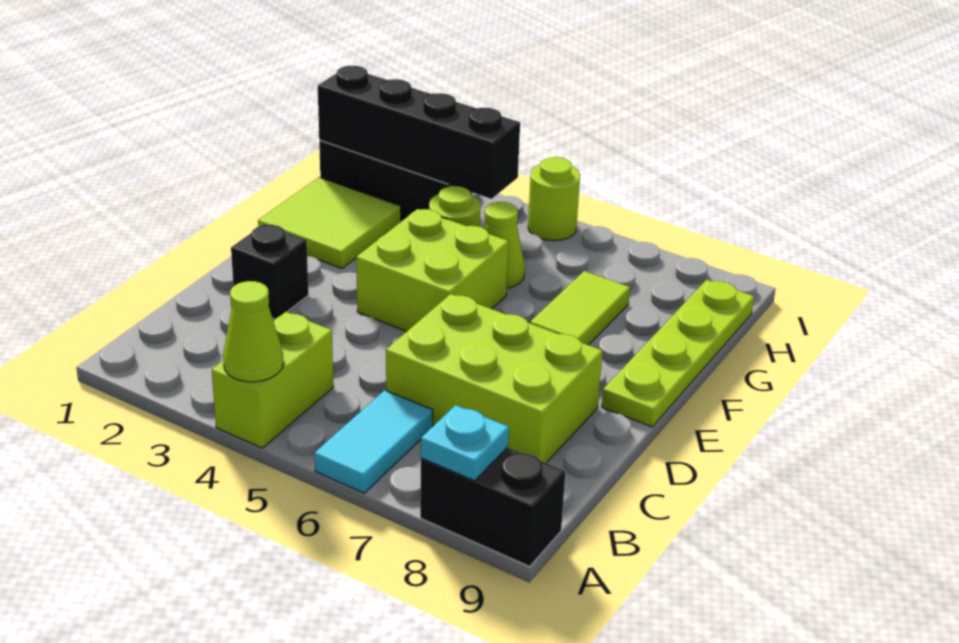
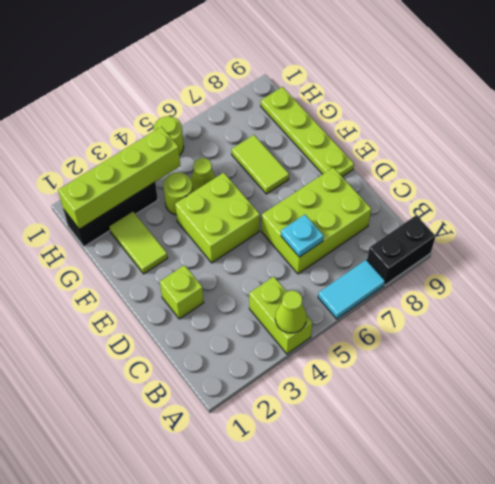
cyan tile A6:B6 level 1 -> cyan tile A6:A7 level 1
cyan plate A8 level 2 -> cyan plate C6 level 2
black brick D2 level 1 -> lime brick D2 level 1
lime tile F1:G2 level 1 -> lime tile F2:G2 level 1
black brick H1:H4 level 2 -> lime brick H1:H4 level 2

